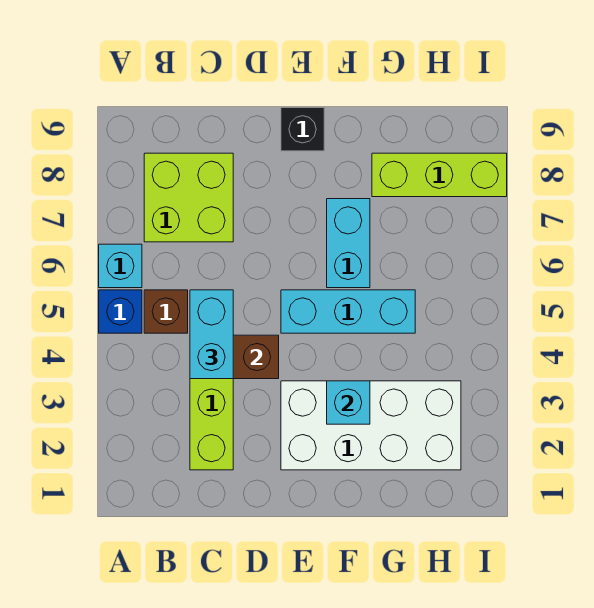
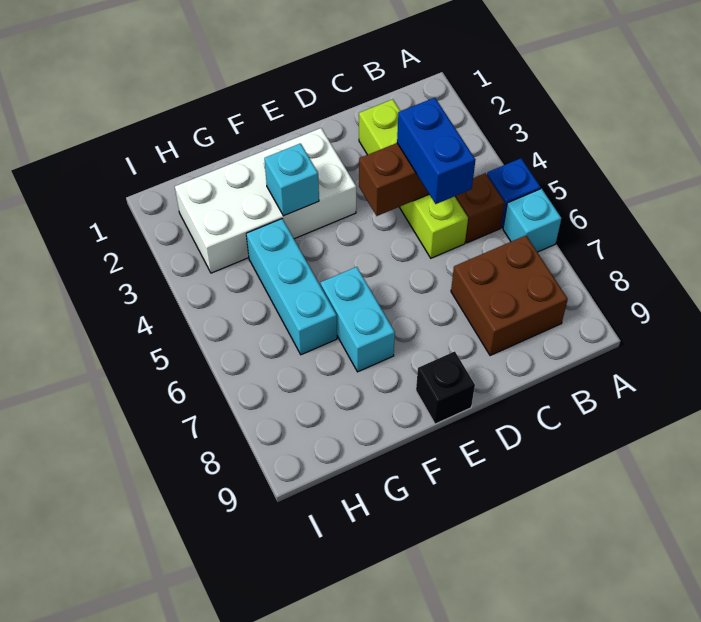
lime brick B7:C8 level 1 -> brown brick B7:C8 level 1
cyan brick C4:C5 level 3 -> blue brick C4:C5 level 3
cyan brick E5:G5 level 1 -> cyan brick G4:G6 level 1
lime brick G8:I8 level 1 -> none

